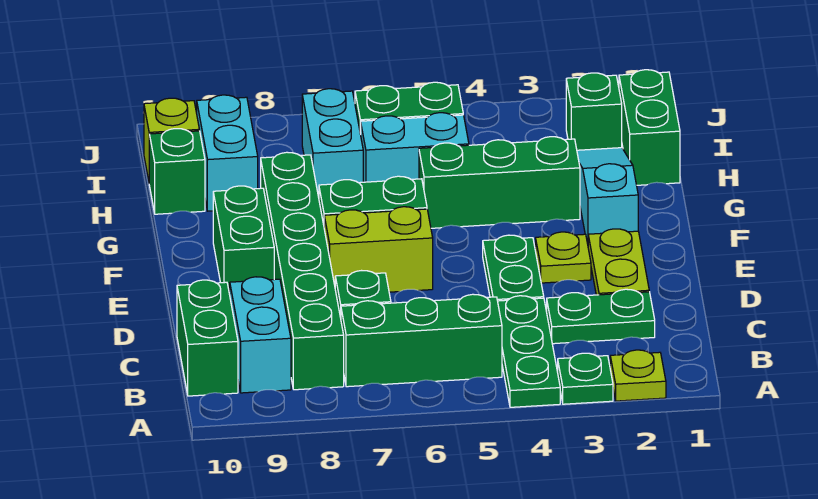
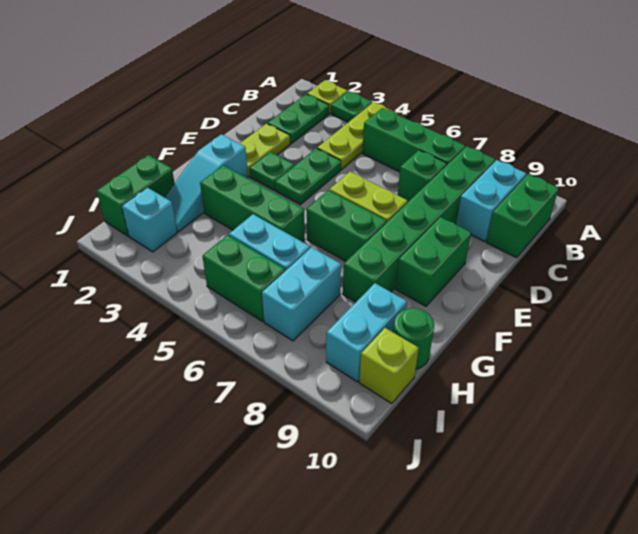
green plate A4:C4 level 1 -> lime plate A4:C4 level 1
green plate C2:C3 level 1 -> green plate B2:C2 level 1
lime plate E3 level 1 -> green plate E3 level 1
green brick H10 level 1 -> green round brick H10 level 1
green brick I2 level 1 -> cyan brick I2 level 1

